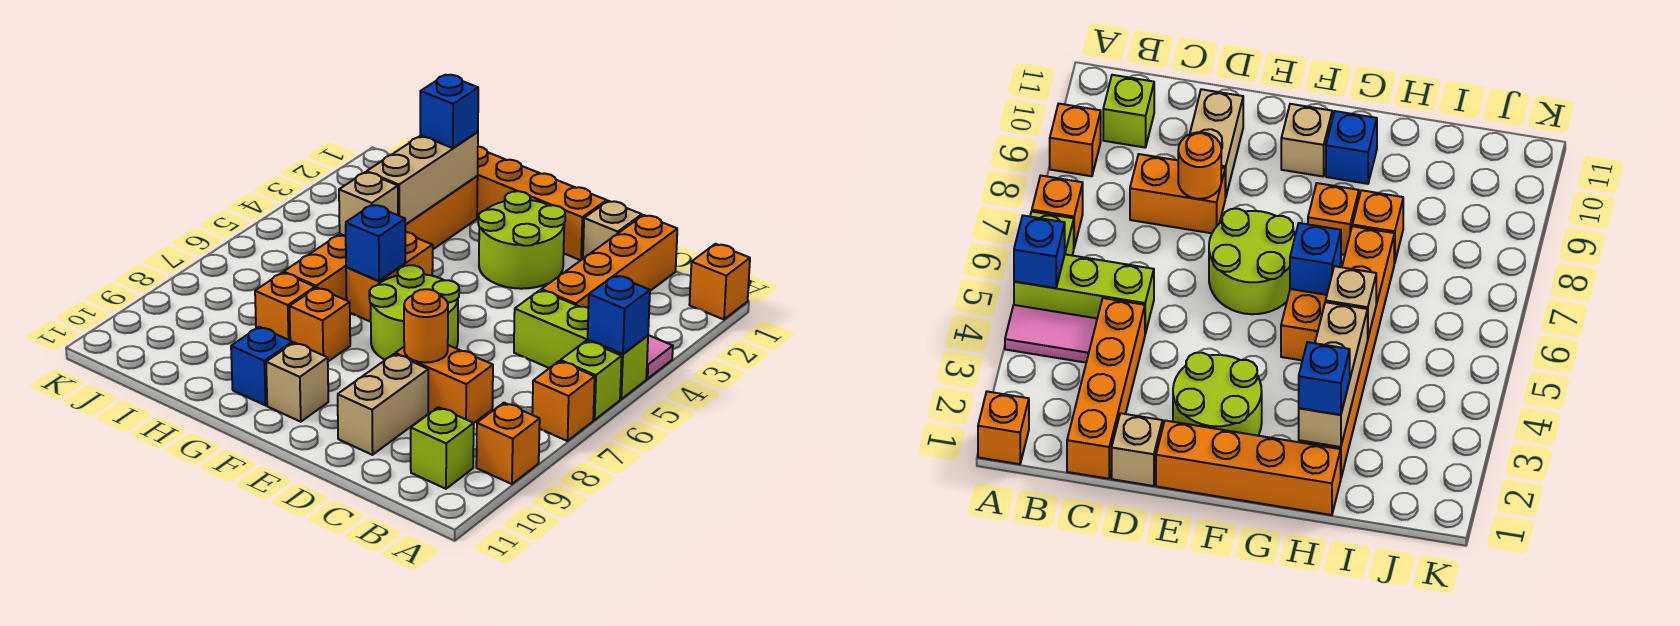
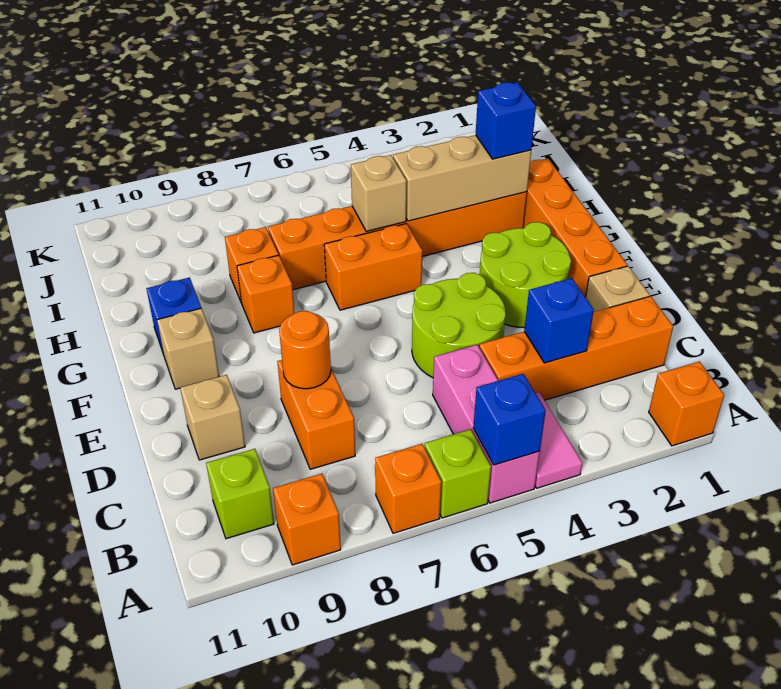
lime brick A5:C5 level 1 -> pink brick A5:C5 level 1
tan brick D9:D10 level 1 -> tan brick D10 level 1
lime round brick E6:F7 level 1 -> lime round brick D4:E5 level 1
blue brick G6 level 2 -> blue brick C3 level 2

